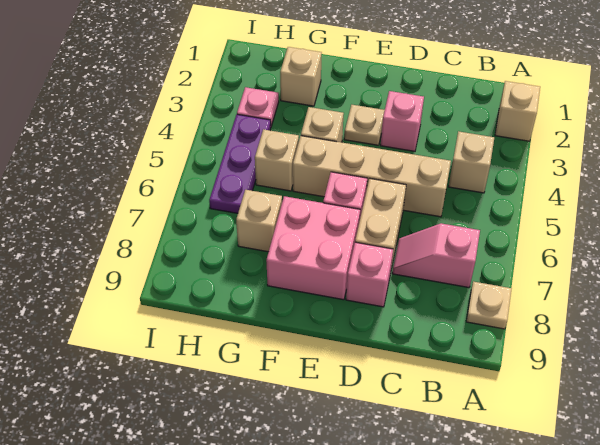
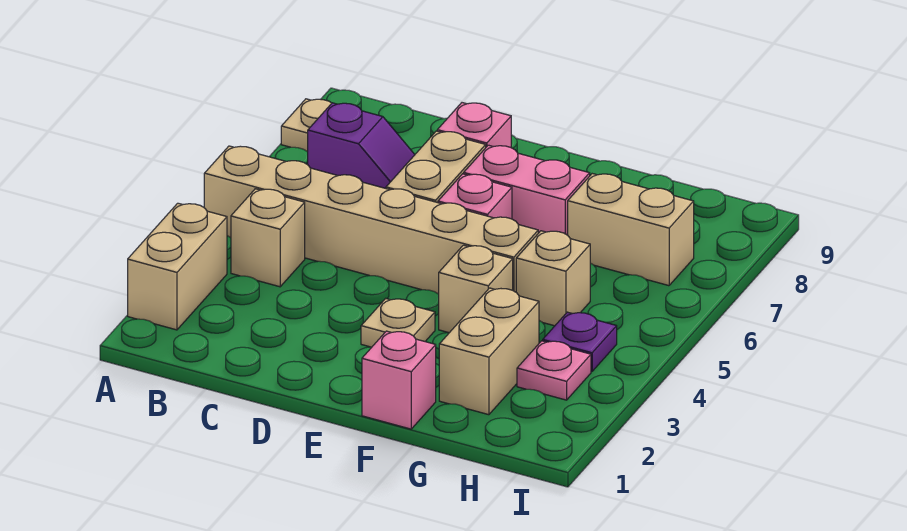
tan brick A2 level 1 -> tan brick A2:A3 level 1
pink slope B7:C7 level 1 top B -> purple slope B7:C7 level 1 top B
tan brick C5:F5 level 1 -> tan brick A5:F5 level 1
pink brick D3 level 1 -> pink brick F1 level 1
pink brick E7:F8 level 1 -> pink brick E7:F7 level 1
tan brick G2 level 1 -> tan brick G2:G3 level 1
tan brick G7 level 1 -> tan brick G7:H7 level 1
purple plate H4:H6 level 1 -> purple plate H4 level 1

